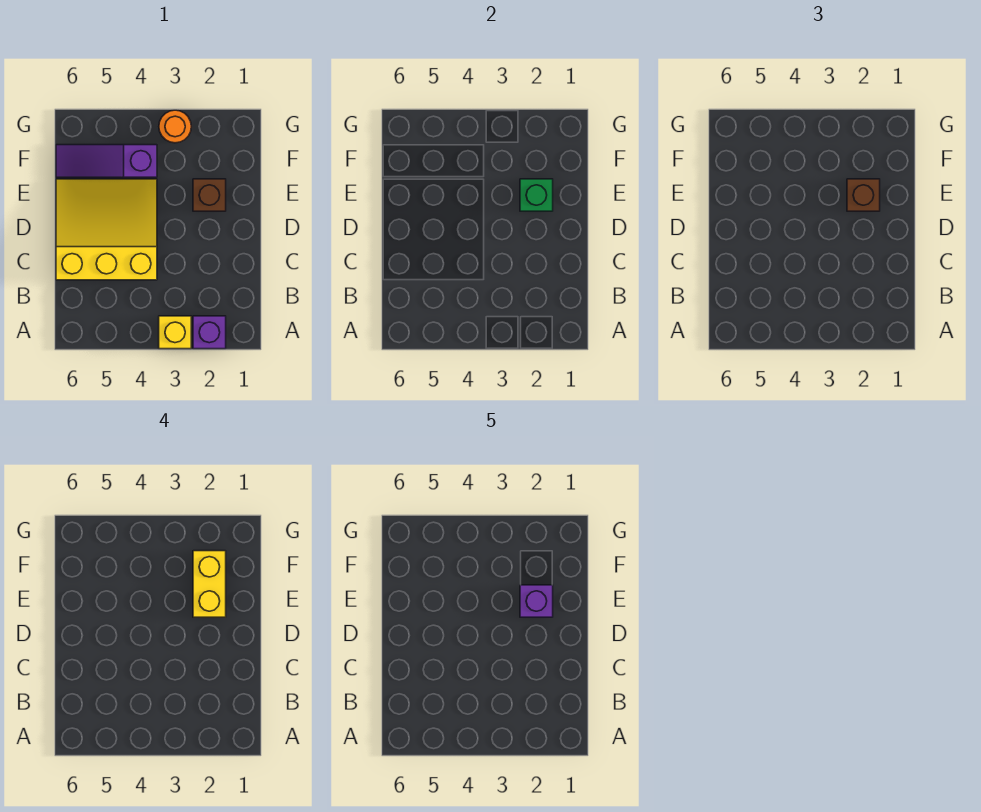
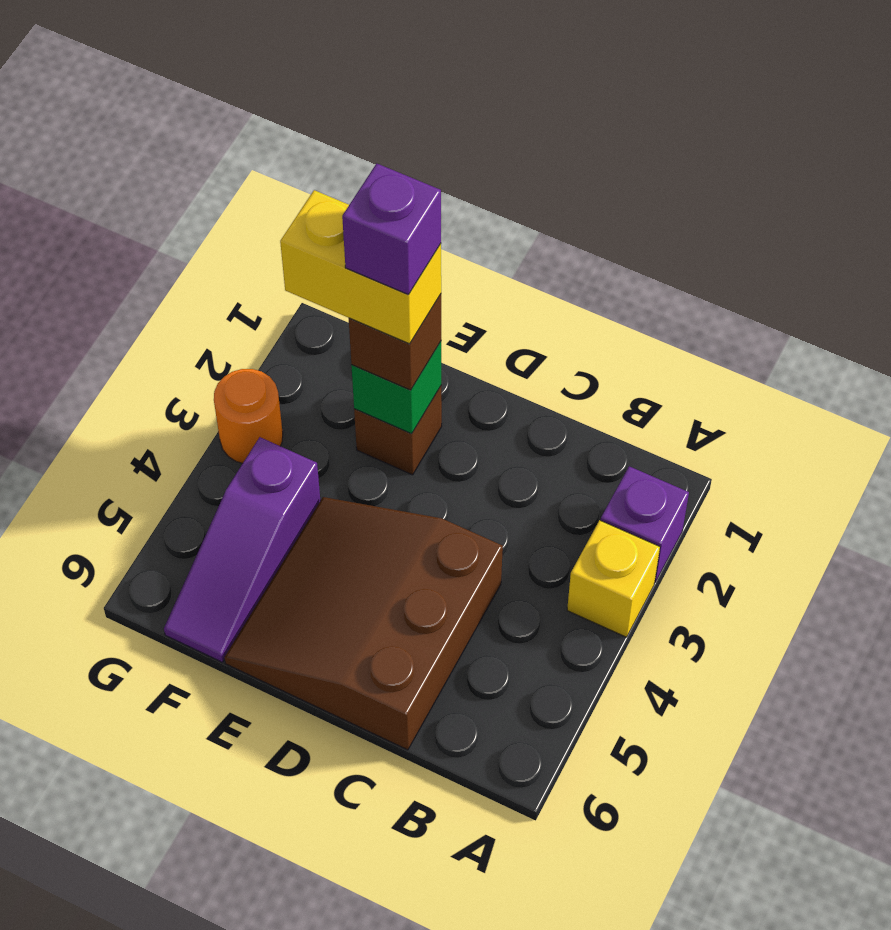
yellow slope C4:E6 level 1 top C -> brown slope C4:E6 level 1 top C

